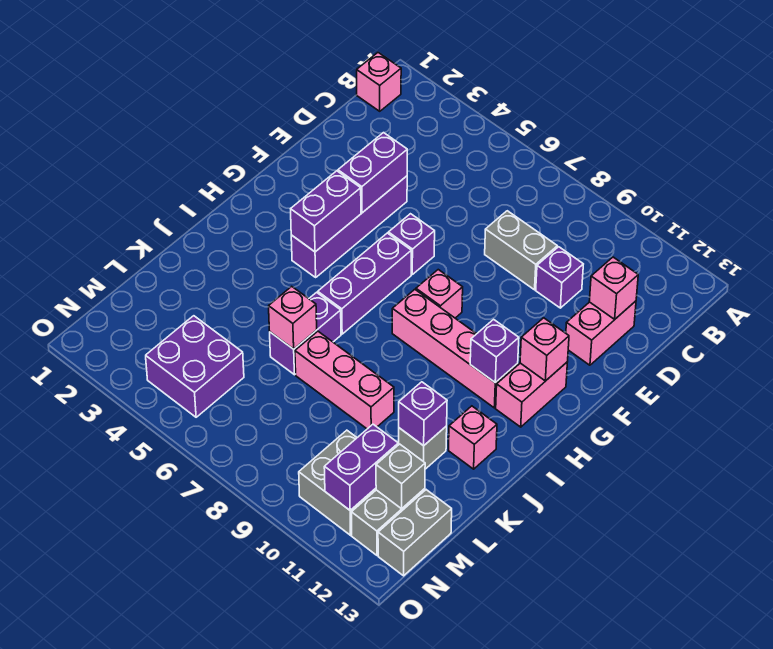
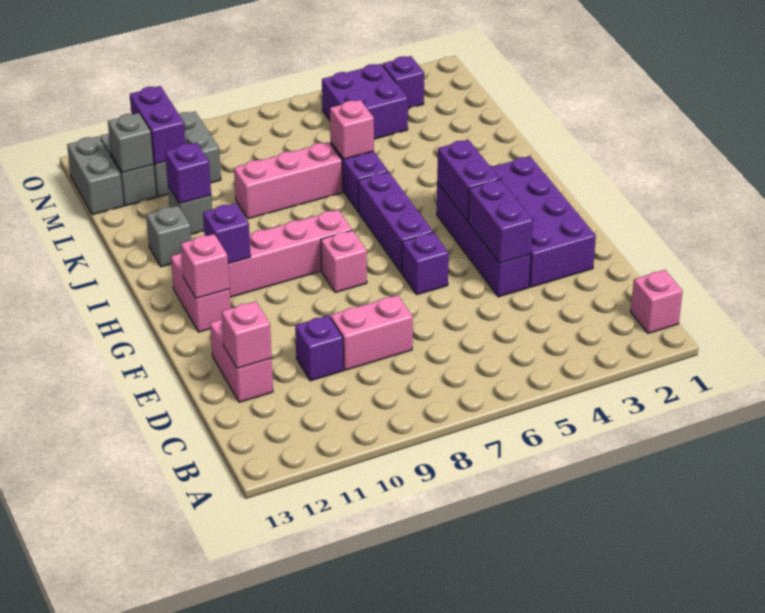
grey brick D8:D9 level 1 -> pink brick D8:D9 level 1
none -> purple brick E2:H3 level 1
pink brick J12 level 1 -> grey brick J12 level 1
none -> purple brick N3 level 1

